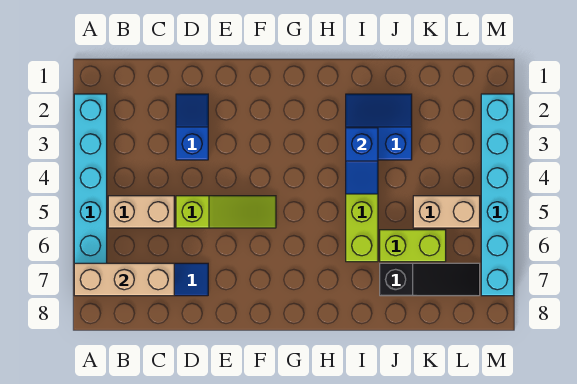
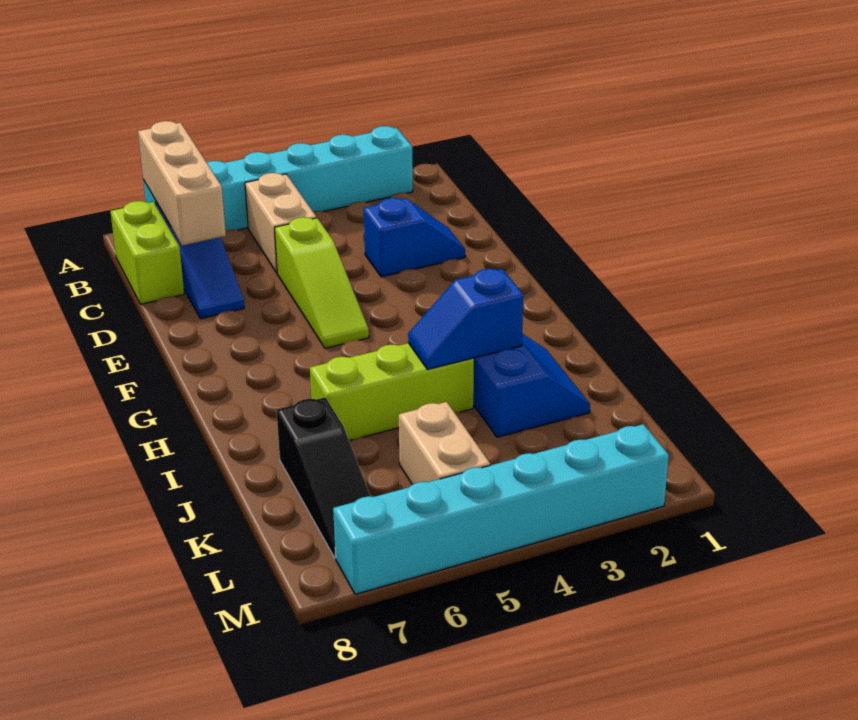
lime brick J6:K6 level 1 -> lime brick B8:C8 level 1

